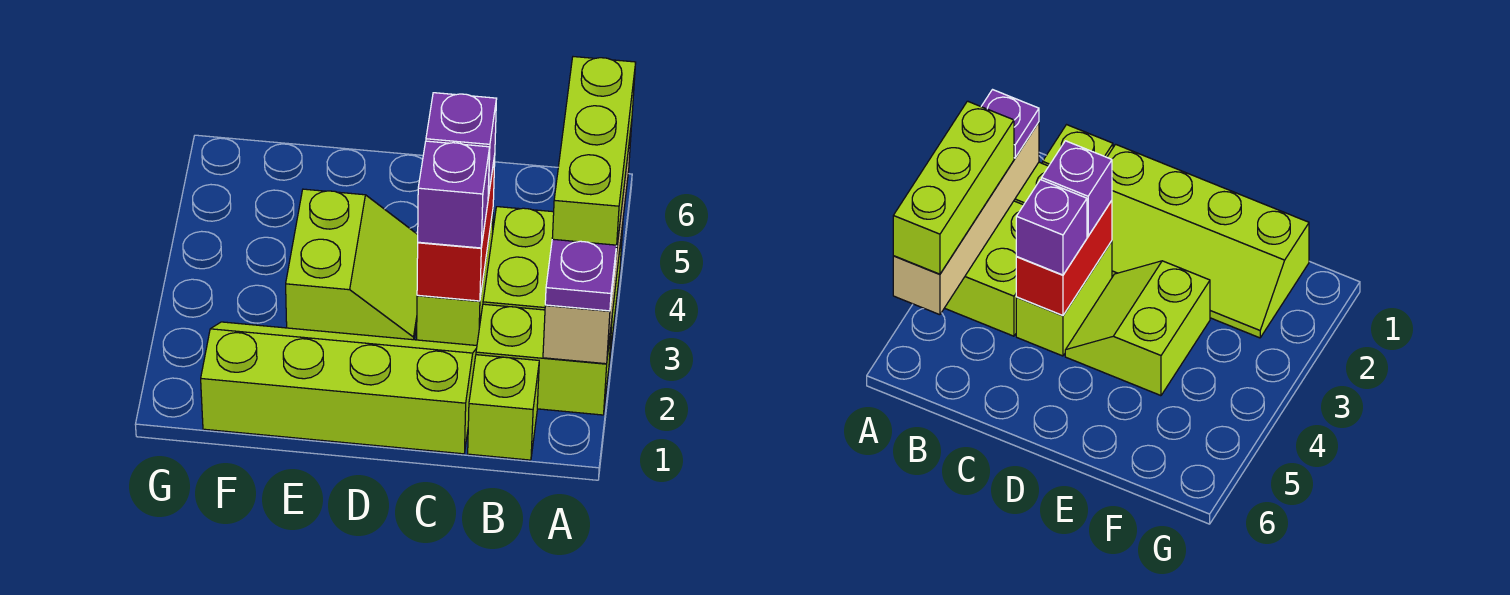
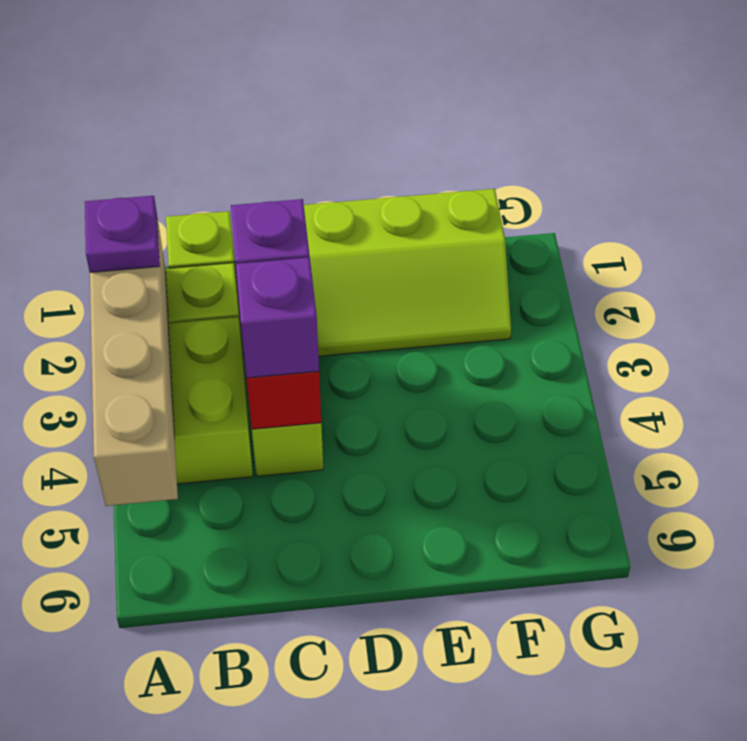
lime brick A3:A5 level 3 -> none
lime slope D3:E4 level 1 top E -> none

